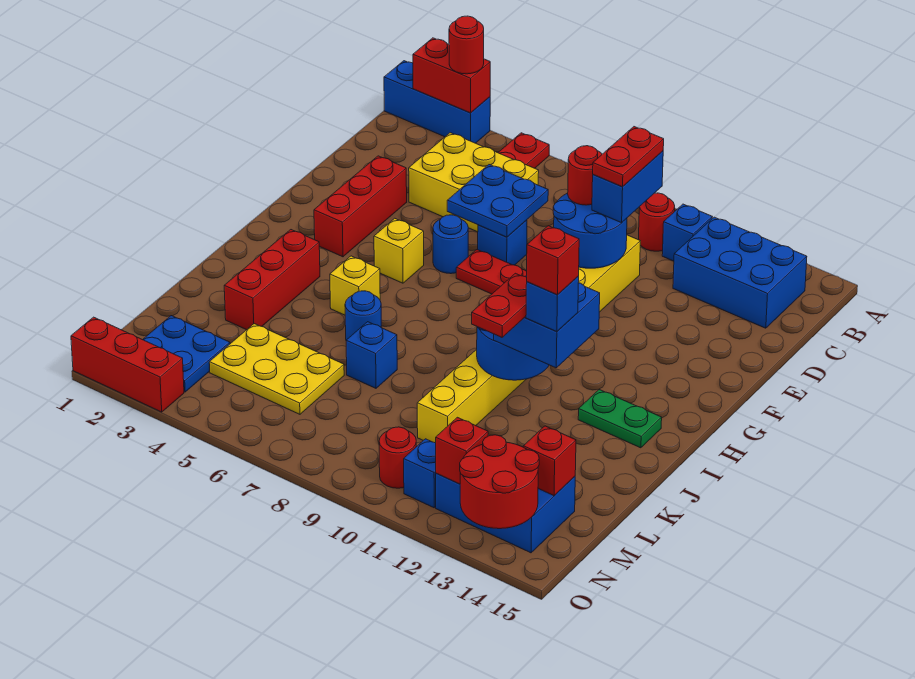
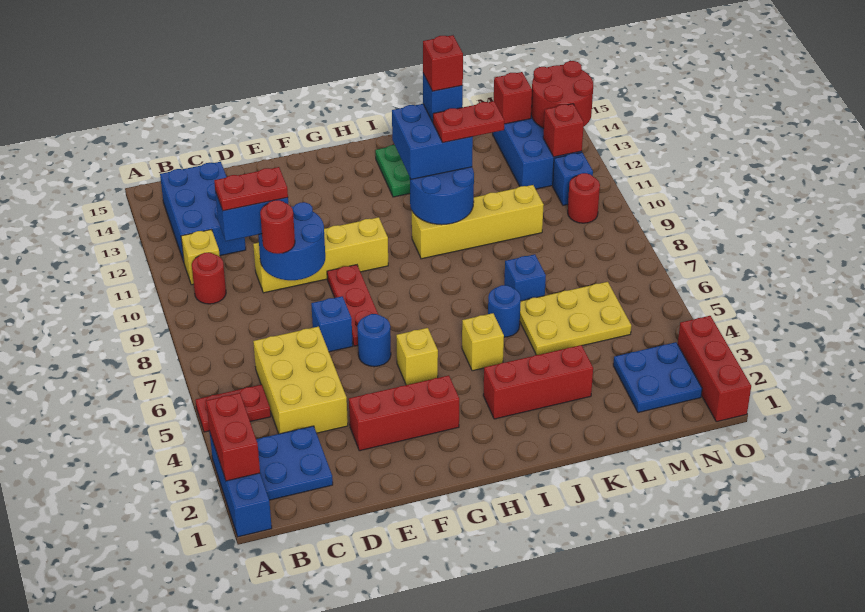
red round brick A3 level 3 -> none
blue brick B11 level 1 -> yellow brick B11 level 1
blue plate D6:E7 level 2 -> blue plate B2:C3 level 1
yellow plate L4:M6 level 1 -> yellow plate K5:M6 level 1

